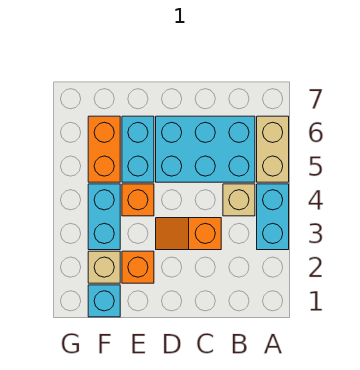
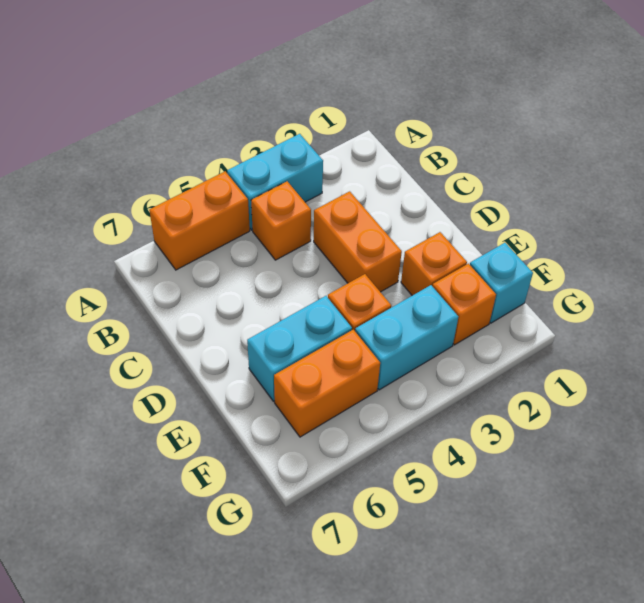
tan brick A5:A6 level 1 -> orange brick A5:A6 level 1
tan brick B4 level 1 -> orange brick B4 level 1
cyan brick B5:D6 level 1 -> none
orange slope C3:D3 level 1 top C -> orange brick C3:D3 level 1
tan brick F2 level 1 -> orange brick F2 level 1

